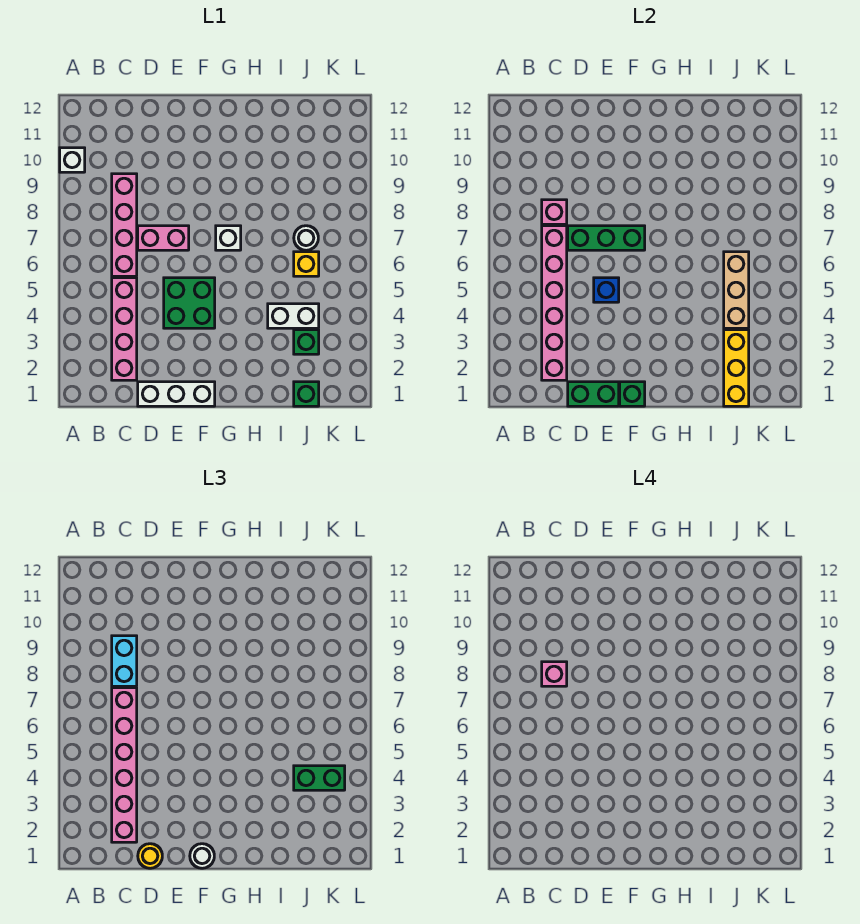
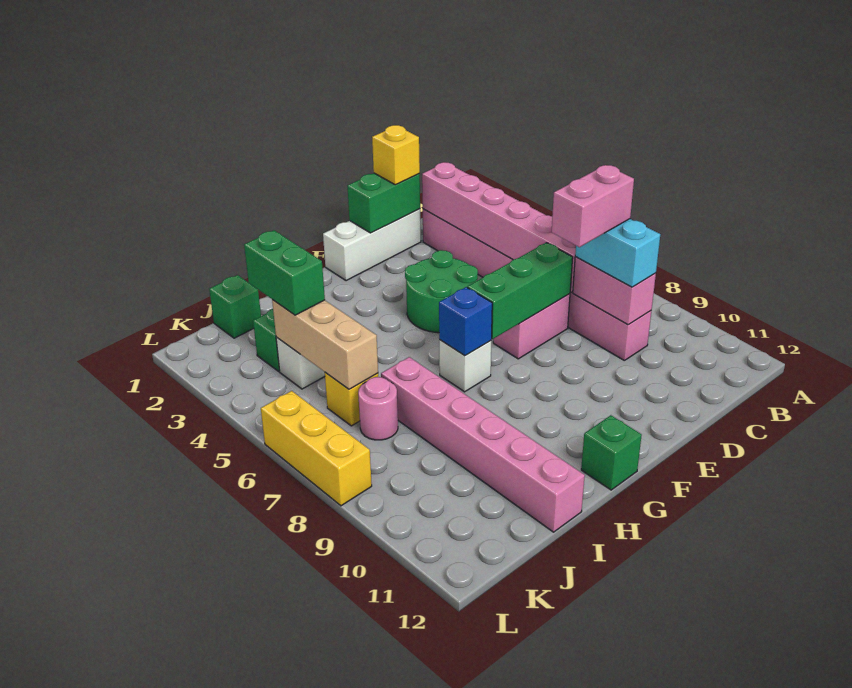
white brick A10 level 1 -> none
pink brick C2:C7 level 3 -> pink brick I7:I12 level 1
pink brick C8 level 2 -> pink brick C8:C9 level 2
pink brick C8 level 4 -> pink brick C8:D8 level 4
yellow round brick D1 level 3 -> yellow brick D1 level 3
green brick E4:F5 level 1 -> green round brick E4:F5 level 1
blue brick E5 level 2 -> blue brick G7 level 2
green brick F1 level 2 -> green brick G12 level 1
white round brick F1 level 3 -> none
yellow brick J1:J3 level 2 -> yellow brick L6:L8 level 1
green brick J4:K4 level 3 -> green brick J3:J4 level 3
white round brick J7 level 1 -> pink round brick J7 level 1

